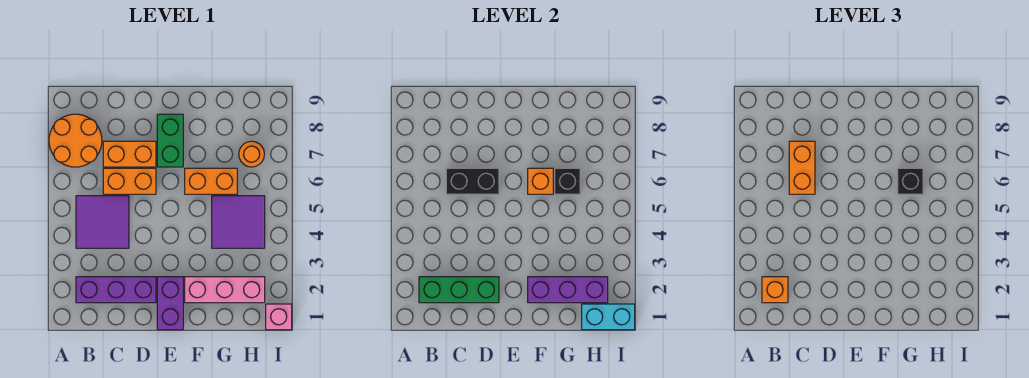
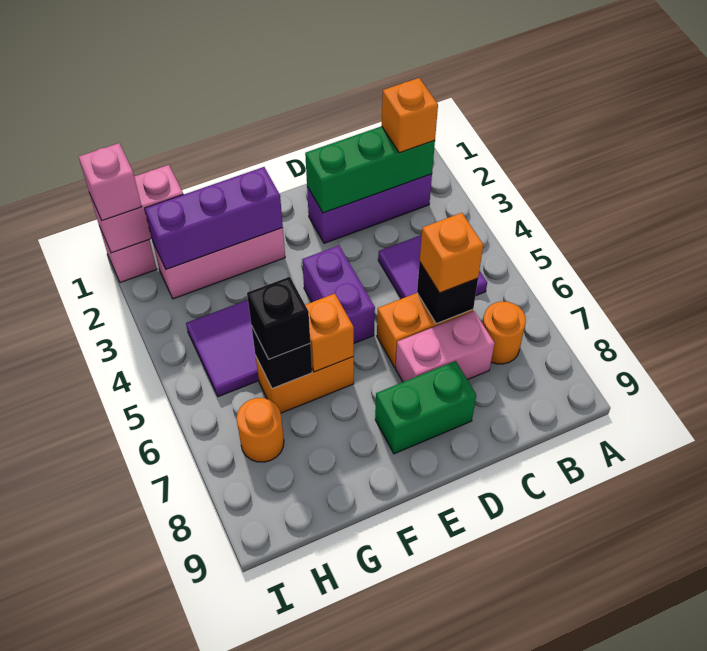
orange round brick A7:B8 level 1 -> orange round brick B7 level 1
black brick C6:D6 level 2 -> black brick C6 level 2
orange brick C6:C7 level 3 -> orange brick C6 level 3
orange brick C7:D7 level 1 -> pink brick C7:D7 level 1
purple brick E1:E2 level 1 -> purple brick E4:E5 level 1
green brick E7:E8 level 1 -> green brick D8:E8 level 1
cyan brick H1:I1 level 2 -> pink brick H1:I1 level 2
none -> pink brick I1 level 3

